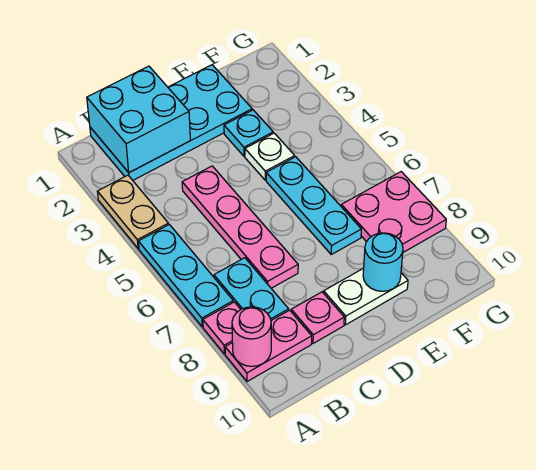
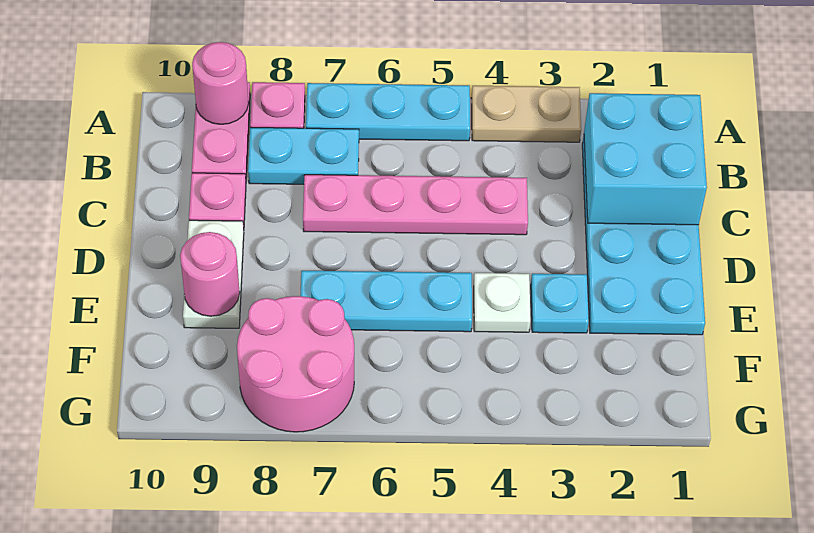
cyan round brick E9 level 2 -> pink round brick E9 level 2
pink plate F7:G8 level 1 -> pink round brick F7:G8 level 1

